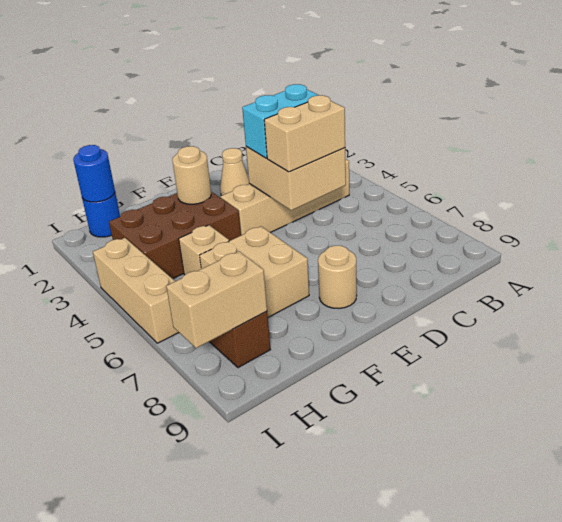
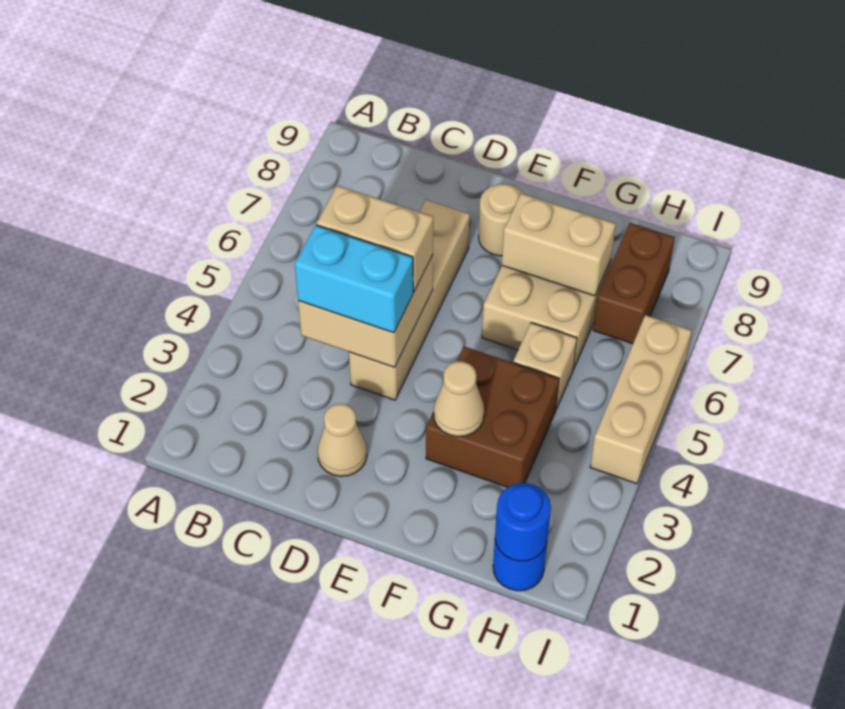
tan brick B4:E4 level 1 -> tan brick D4:D7 level 1
brown brick F3:H4 level 1 -> brown brick F3:G4 level 1
tan round brick F3 level 2 -> tan cone F3 level 2
tan brick H8:I8 level 2 -> tan brick F7:G7 level 2

